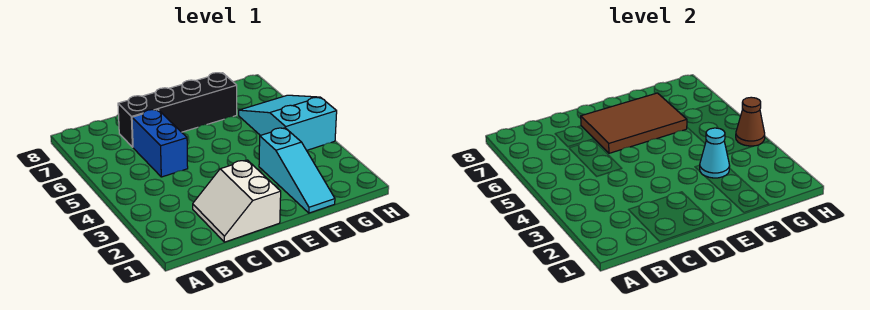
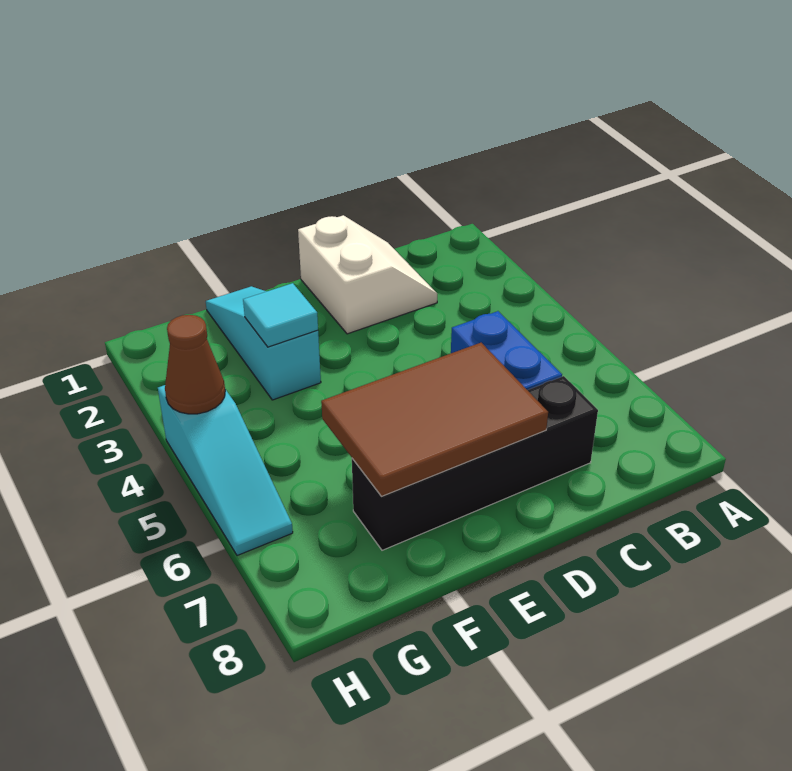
cyan cone F3 level 2 -> cyan tile F3 level 2
cyan slope G4:H6 level 1 top 4 -> cyan slope H4:H6 level 1 top 4

